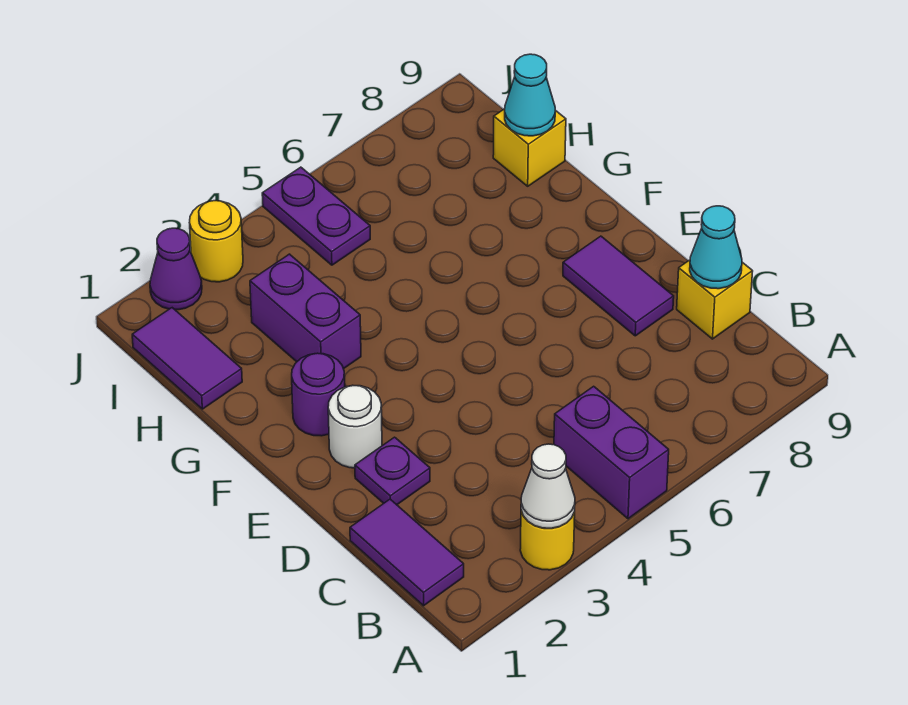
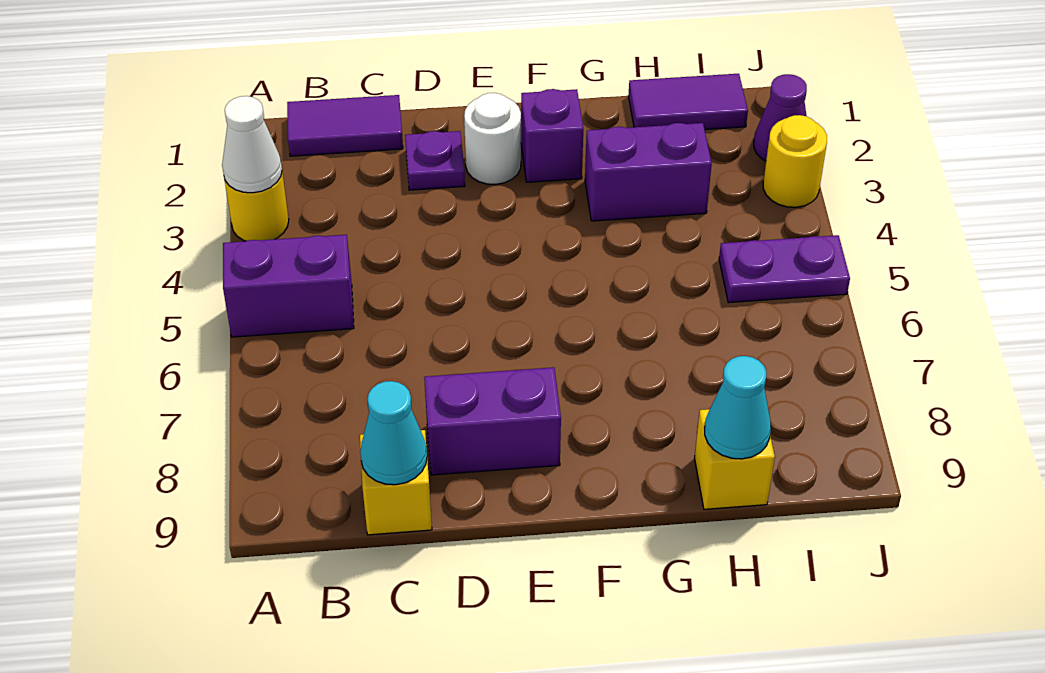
purple tile D8:E8 level 1 -> purple brick D8:E8 level 1
purple round brick F2 level 1 -> purple brick F2 level 1

